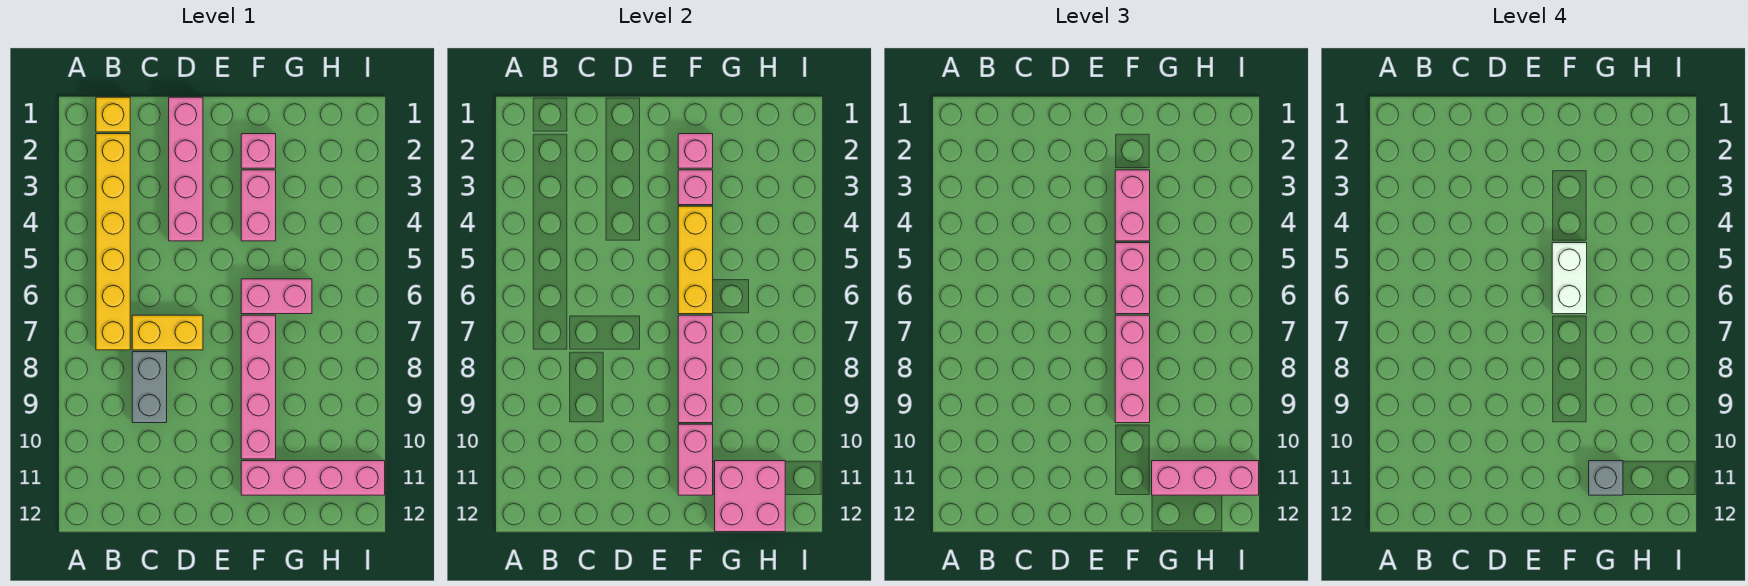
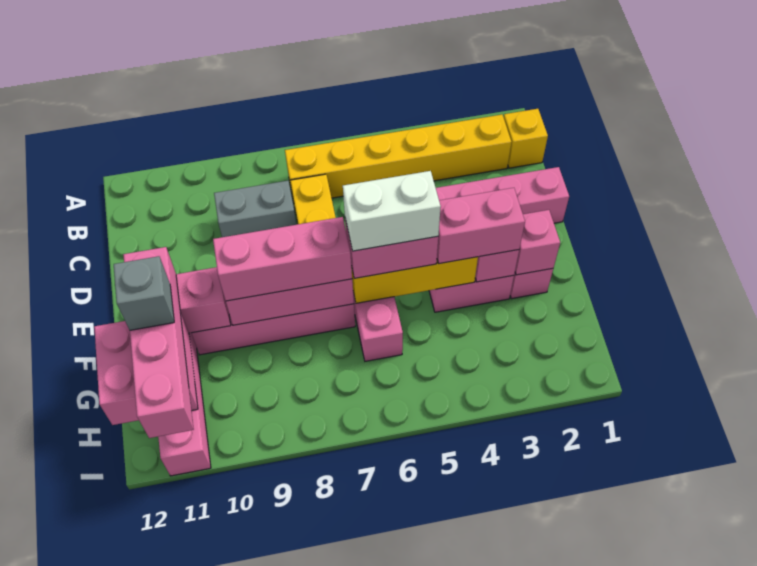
pink brick G11:I11 level 3 -> pink brick F11:I11 level 3

